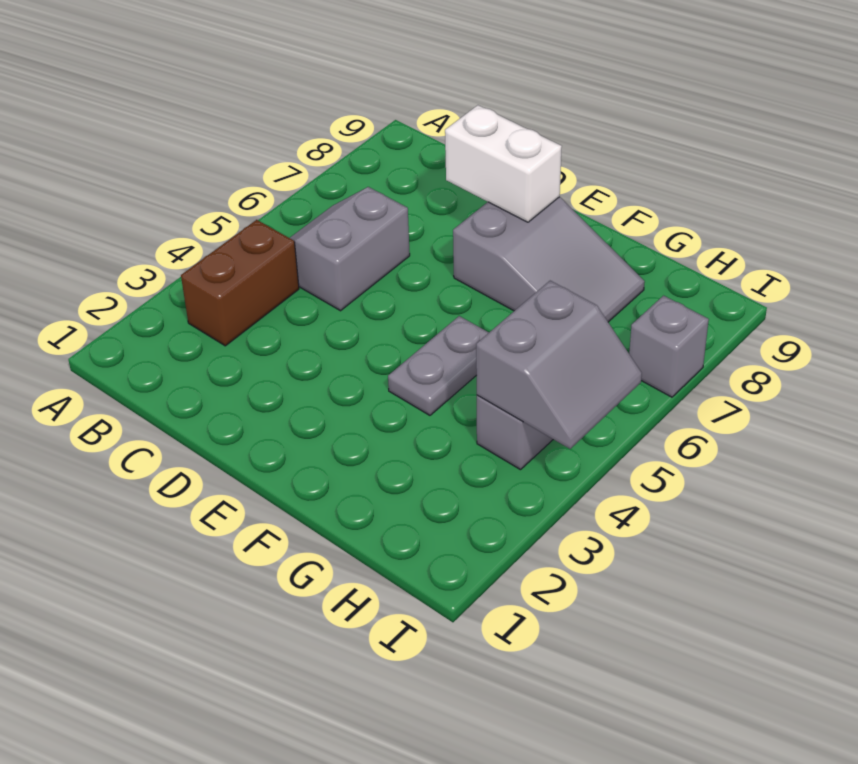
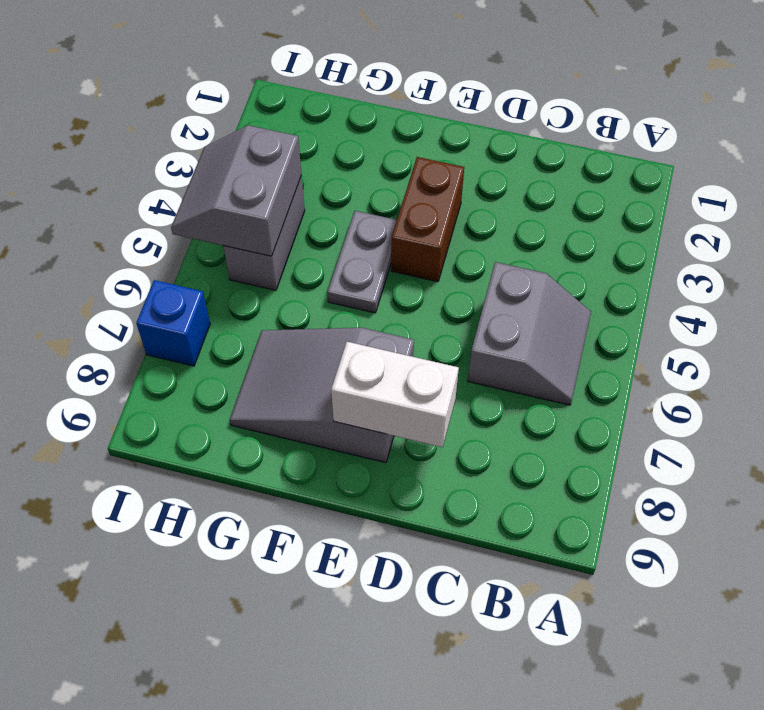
brown brick B3:B4 level 1 -> brown brick E3:E4 level 1
grey brick I7 level 1 -> blue brick I7 level 1

